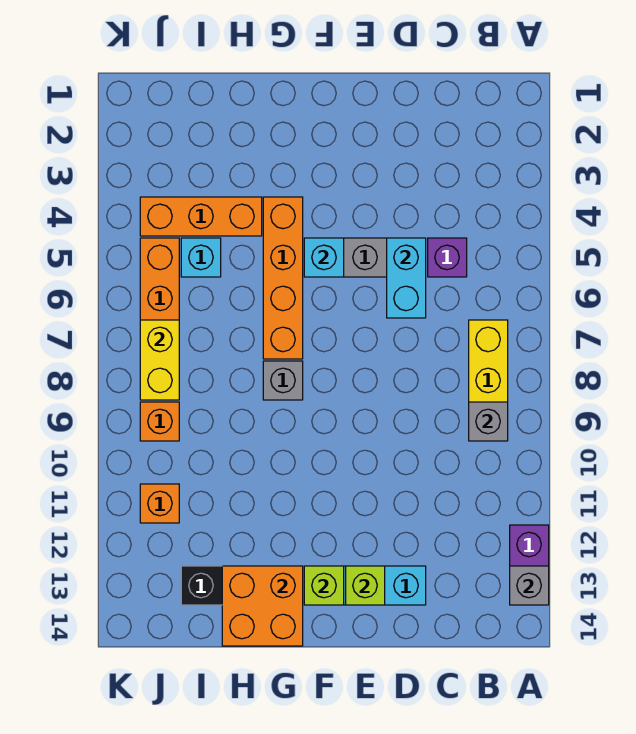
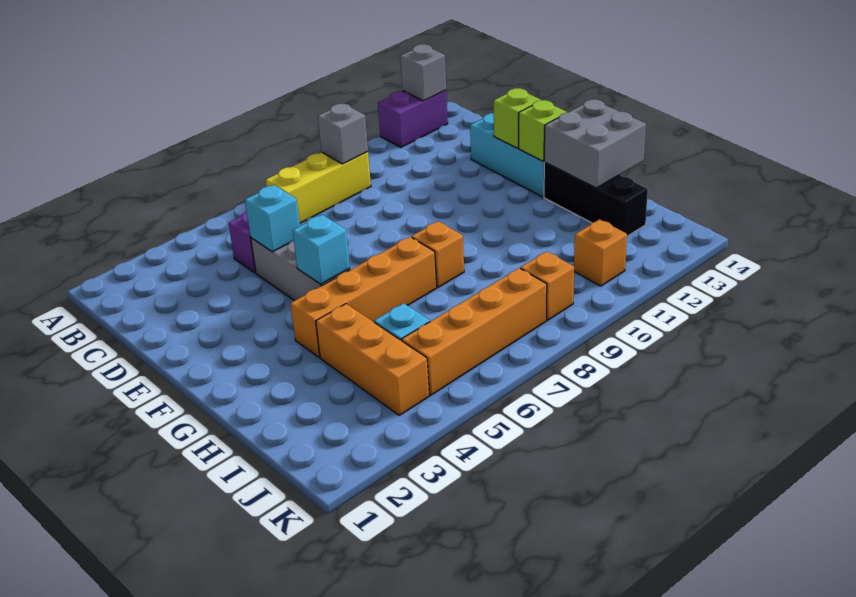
cyan brick D5:D6 level 2 -> cyan brick D5 level 2
grey brick G8 level 1 -> orange brick G8 level 1
orange brick G13:H14 level 2 -> grey brick G13:H14 level 2
yellow brick J7:J8 level 2 -> none

